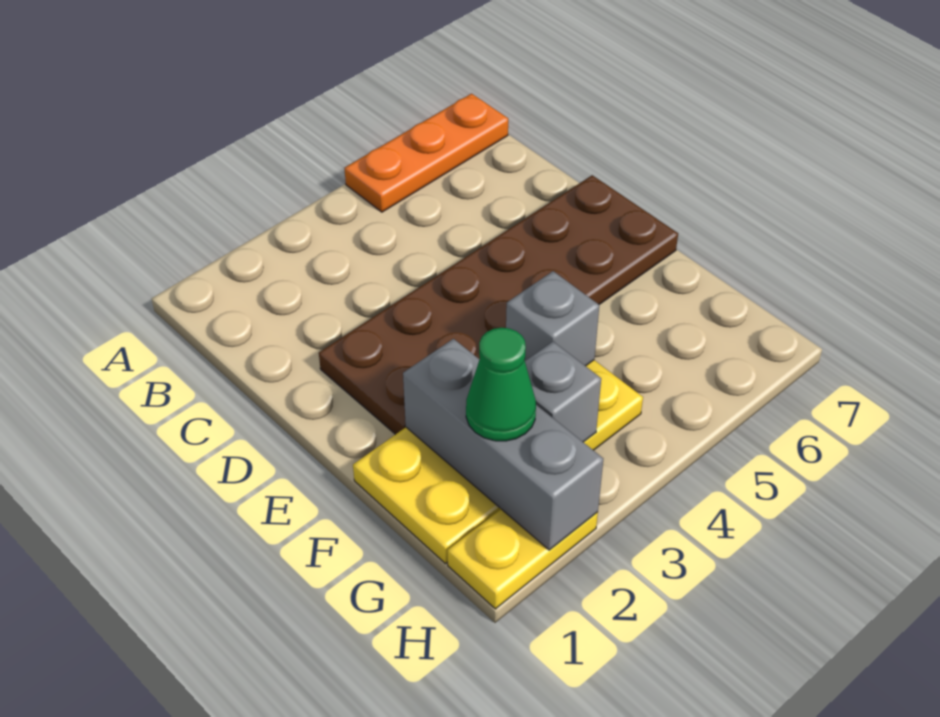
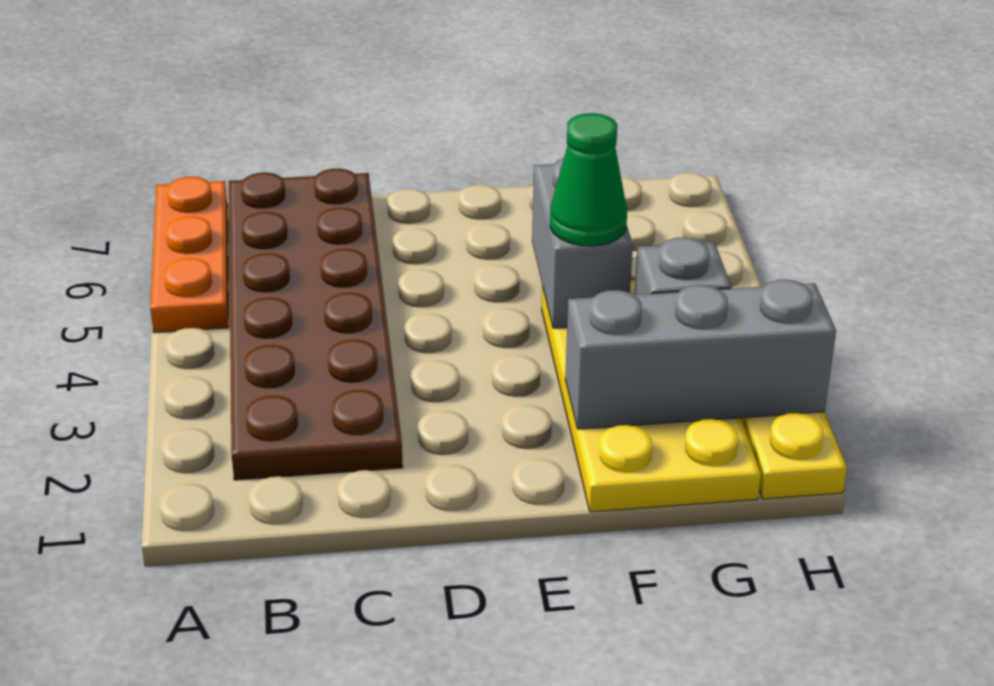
brown plate D2:E7 level 1 -> brown plate B2:C7 level 1
grey brick F4 level 2 -> grey brick F4:F5 level 2
green cone G2 level 3 -> green cone F4 level 3

